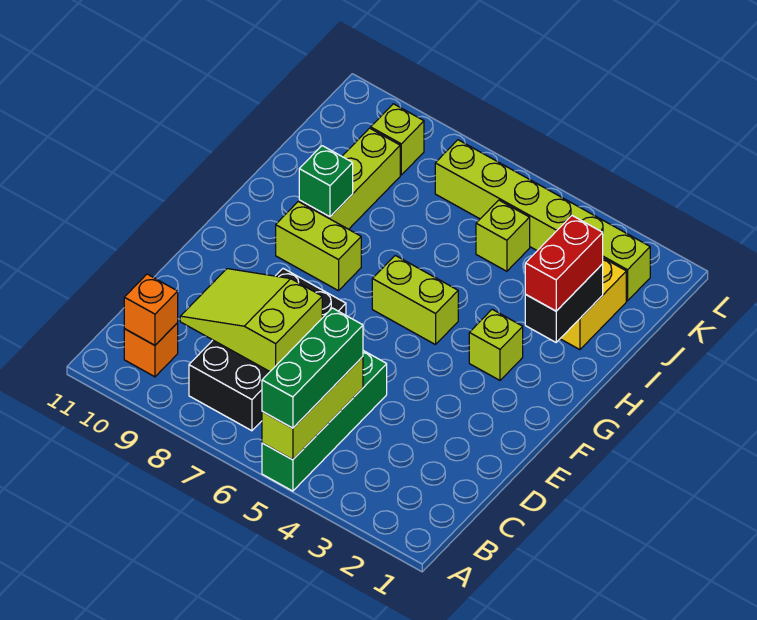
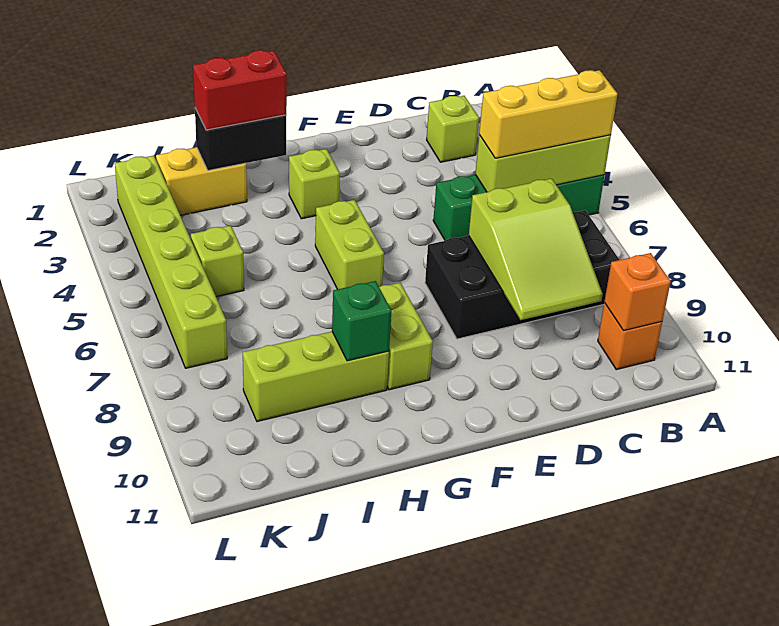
green brick A5:C5 level 3 -> yellow brick A5:C5 level 3
lime brick K9 level 1 -> lime brick C2 level 1

